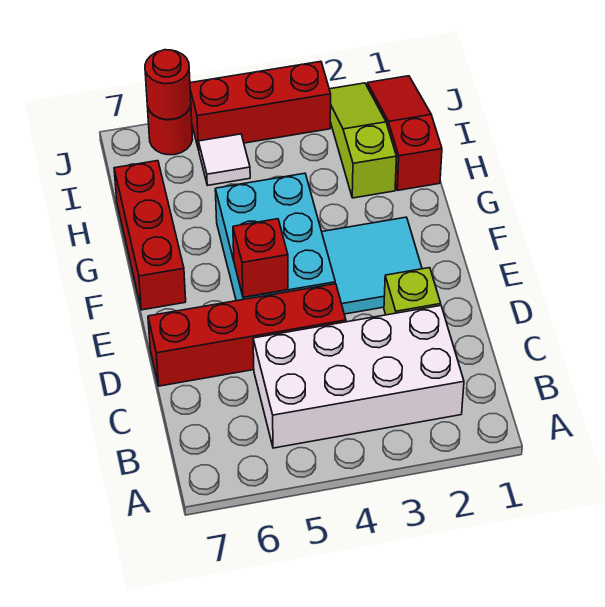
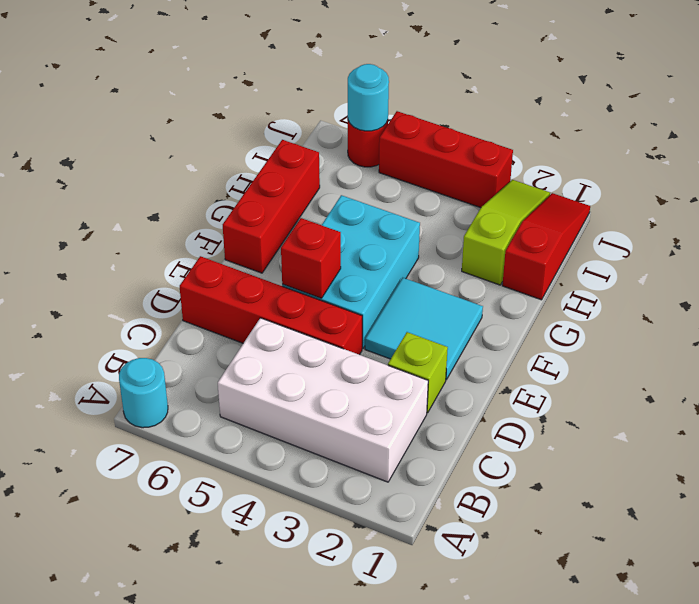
none -> cyan round brick A7 level 1
white tile I5 level 1 -> none
red round brick J6 level 2 -> cyan round brick J6 level 2

